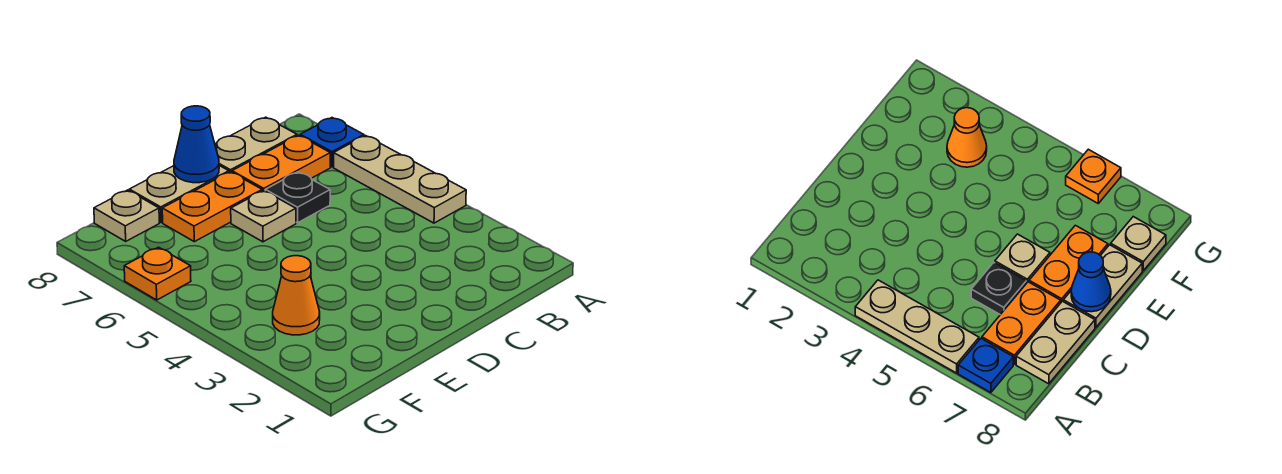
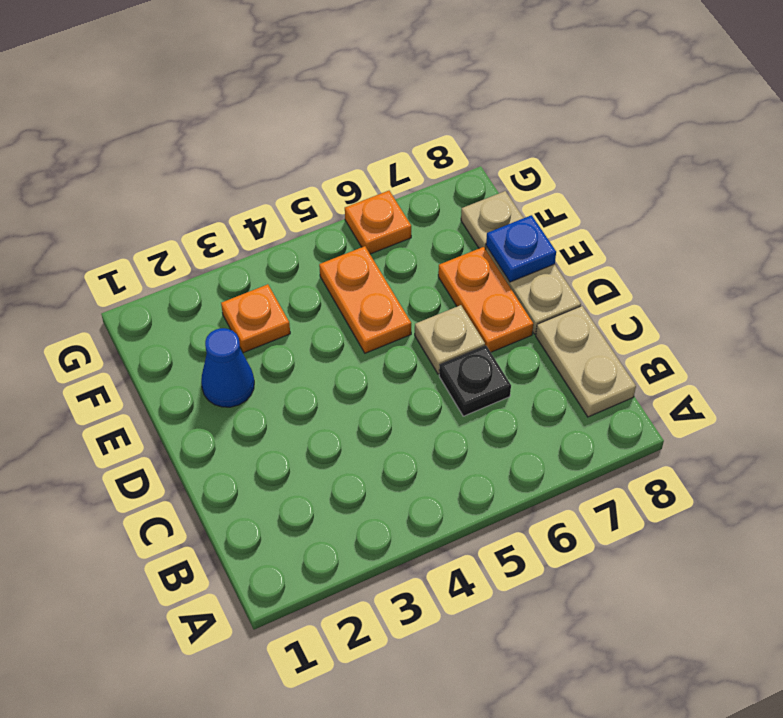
tan plate A4:A6 level 1 -> none
blue plate A7 level 1 -> blue plate E8 level 2
orange plate B7:C7 level 1 -> orange plate E5:F5 level 1
blue cone D8 level 2 -> blue cone E2 level 1
orange cone F3 level 1 -> orange plate F3 level 1

